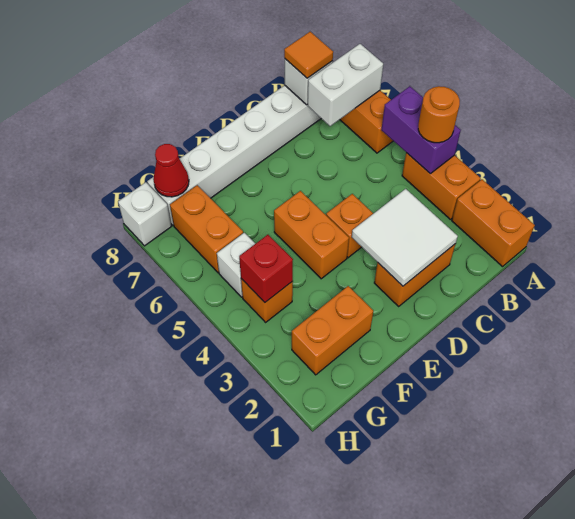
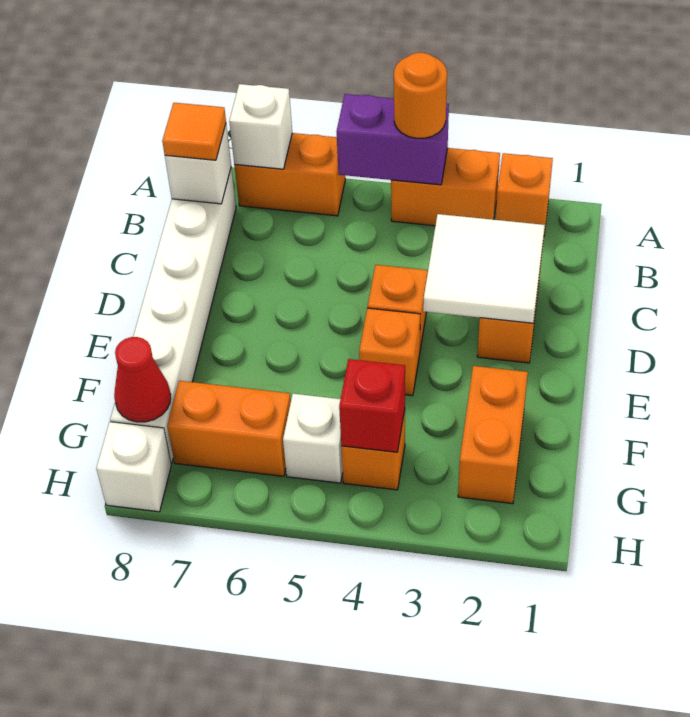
orange brick A1:A2 level 1 -> orange brick A2 level 1
white brick A7:B7 level 2 -> white brick A7 level 2
orange brick E4:E5 level 1 -> orange brick E4 level 1

